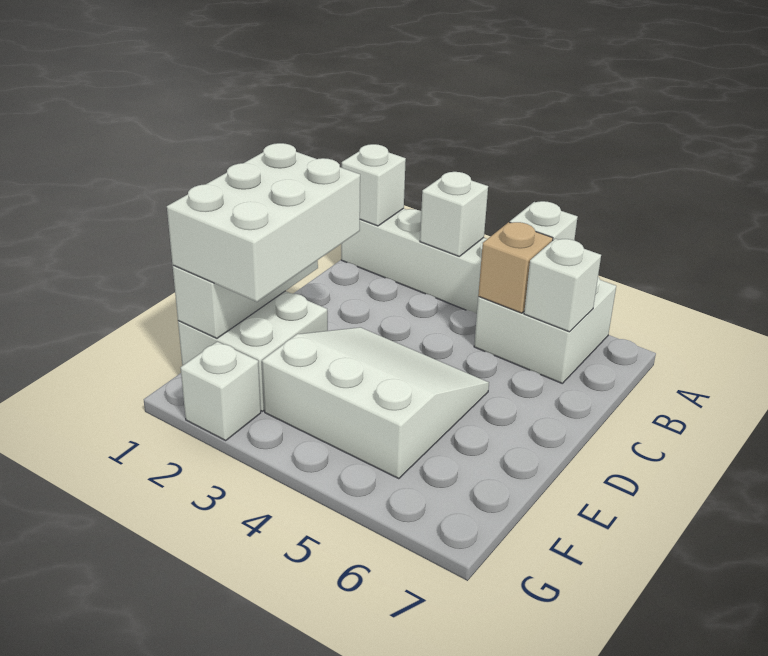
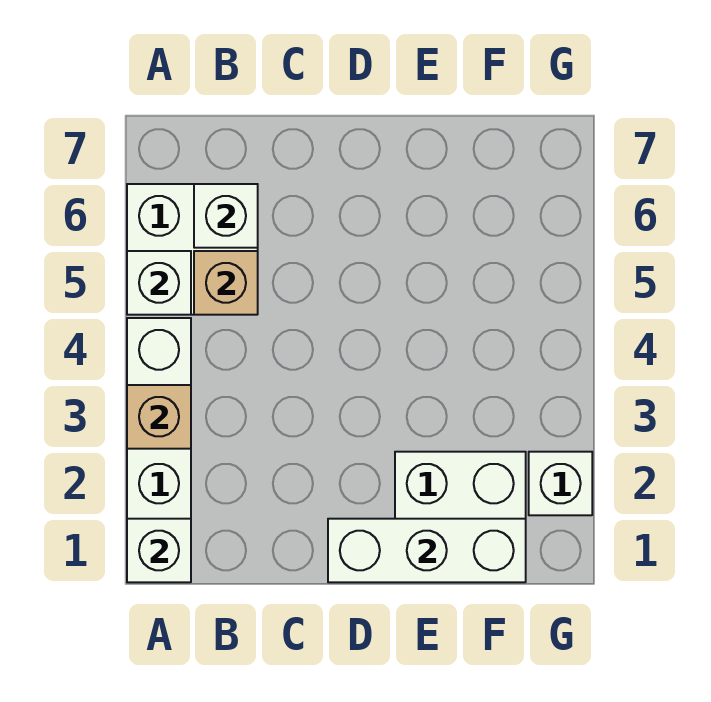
white brick A3 level 2 -> tan brick A3 level 2
white brick D1:F2 level 3 -> none
white slope D3:F5 level 1 top F -> none

